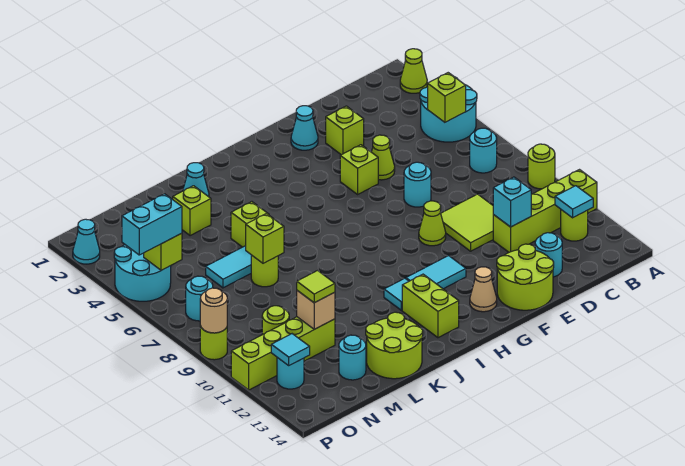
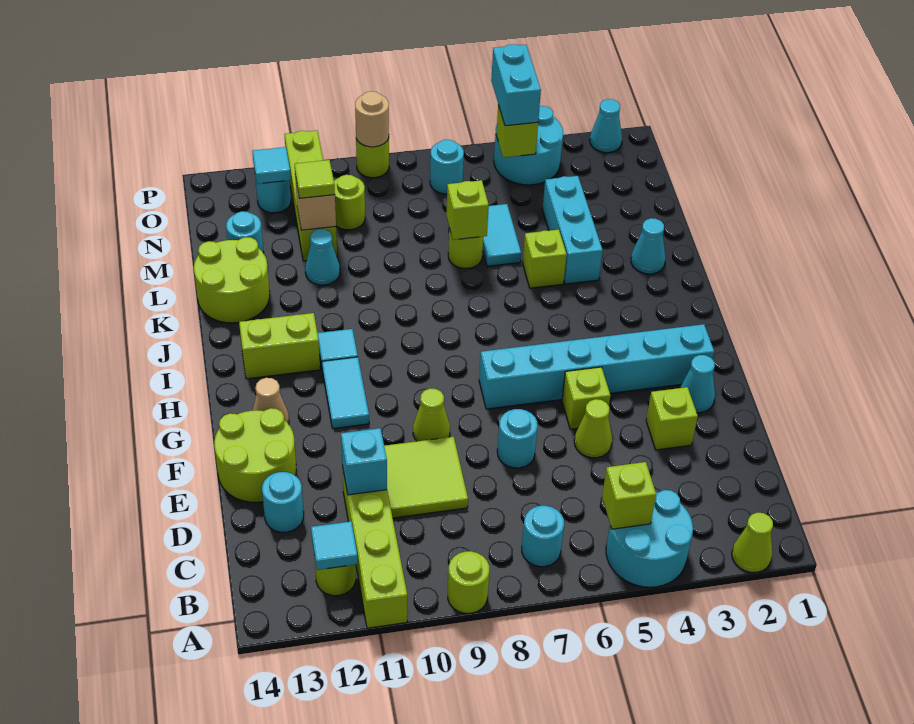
none -> cyan brick G2:G7 level 1
none -> cyan brick K4:M4 level 1
lime brick L3 level 1 -> none
none -> cyan cone L11 level 1

